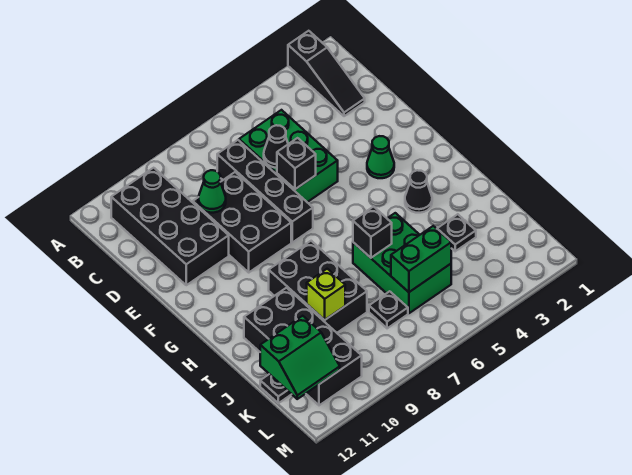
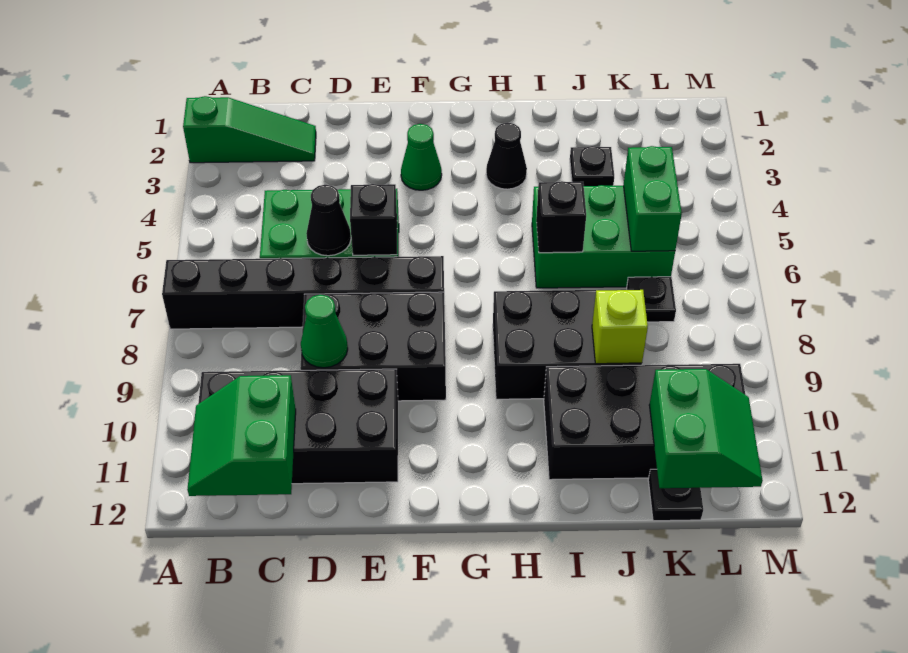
black slope A2:C2 level 1 top A -> green slope A2:C2 level 1 top A
none -> green slope B11:C12 level 2 top C
black brick C7:F7 level 1 -> black brick A7:F7 level 1

